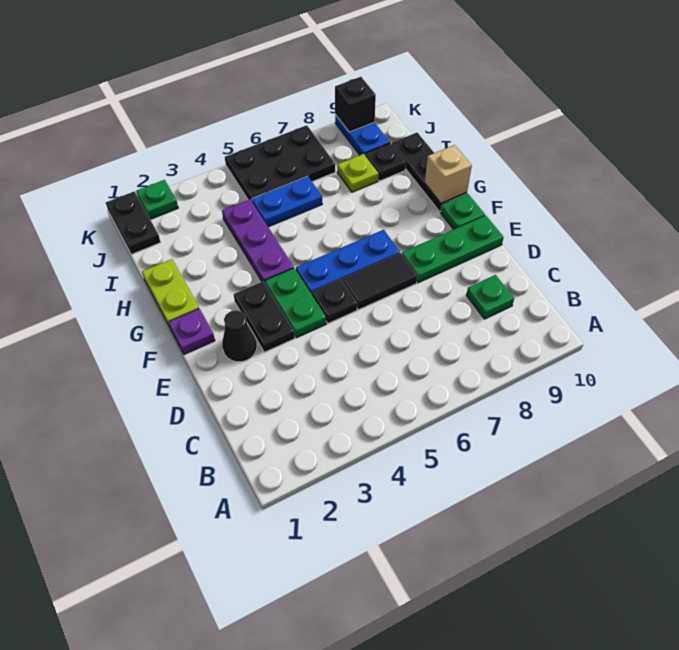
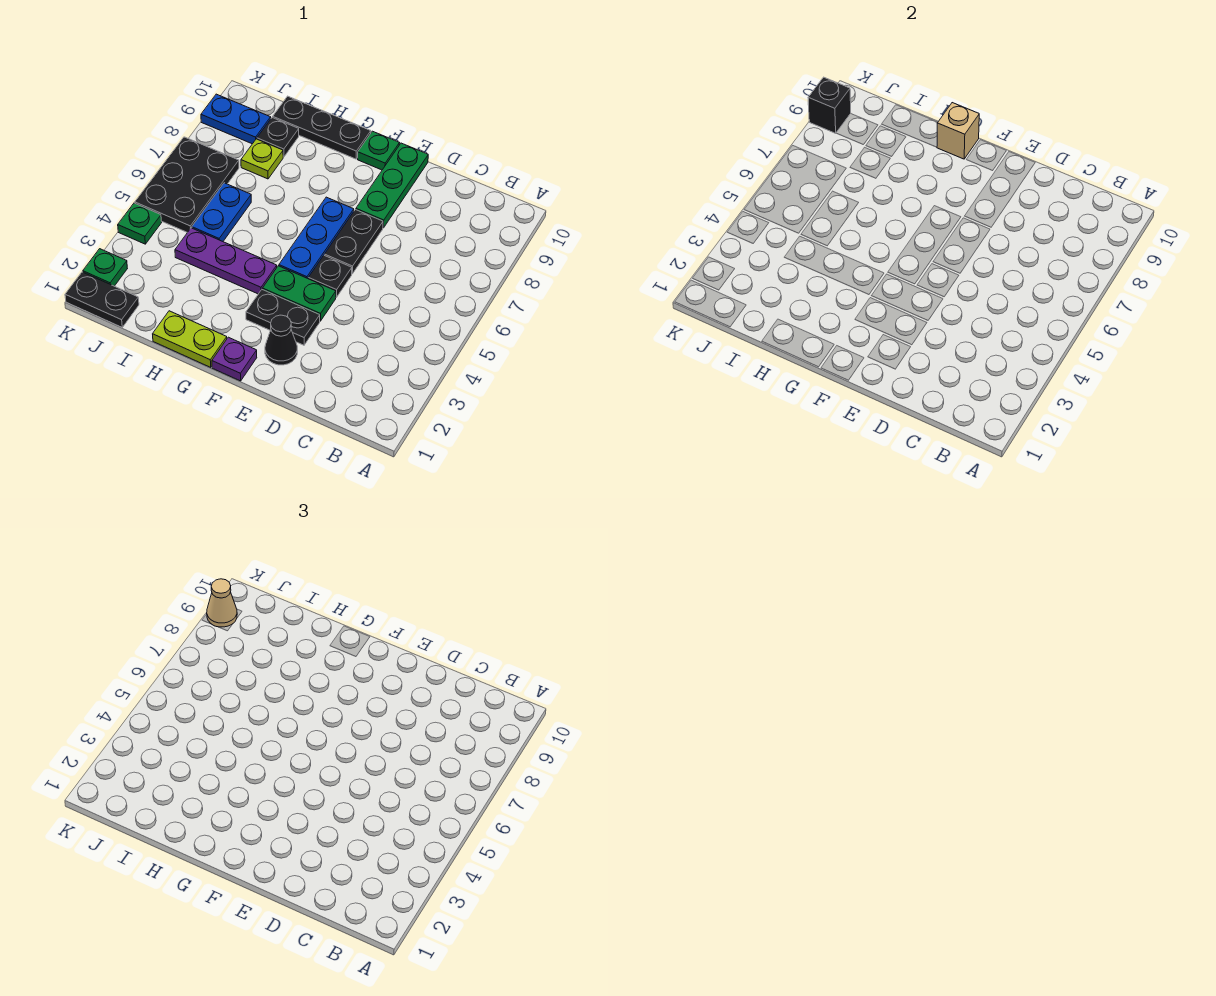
green plate C9 level 1 -> green plate K4 level 1
black tile E6:E7 level 1 -> black plate E6:E7 level 1
none -> tan cone K9 level 3

